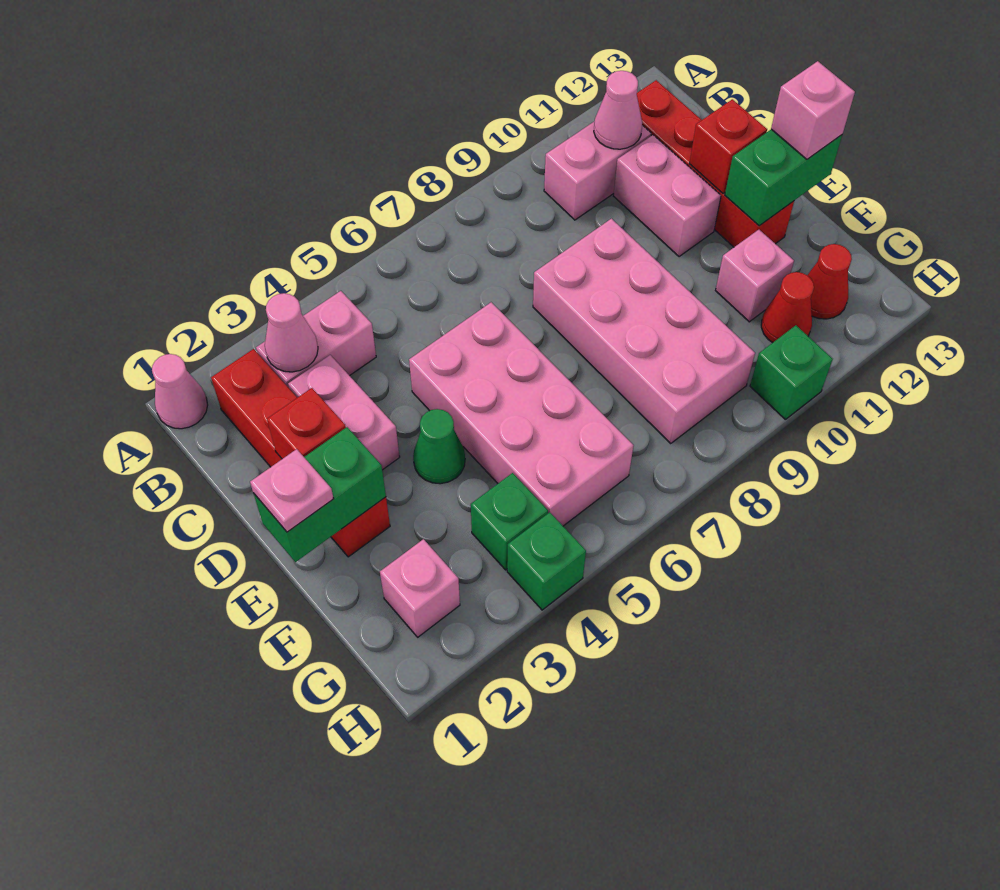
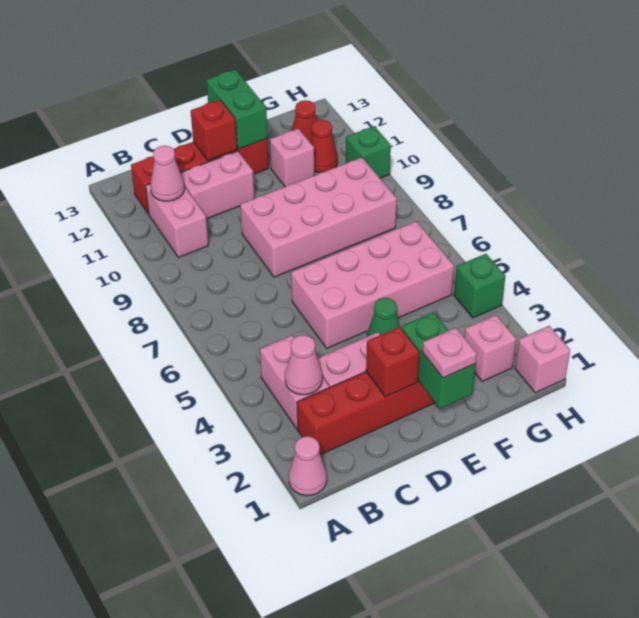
pink brick E13 level 3 -> pink brick H1 level 1
green brick G4 level 1 -> none

